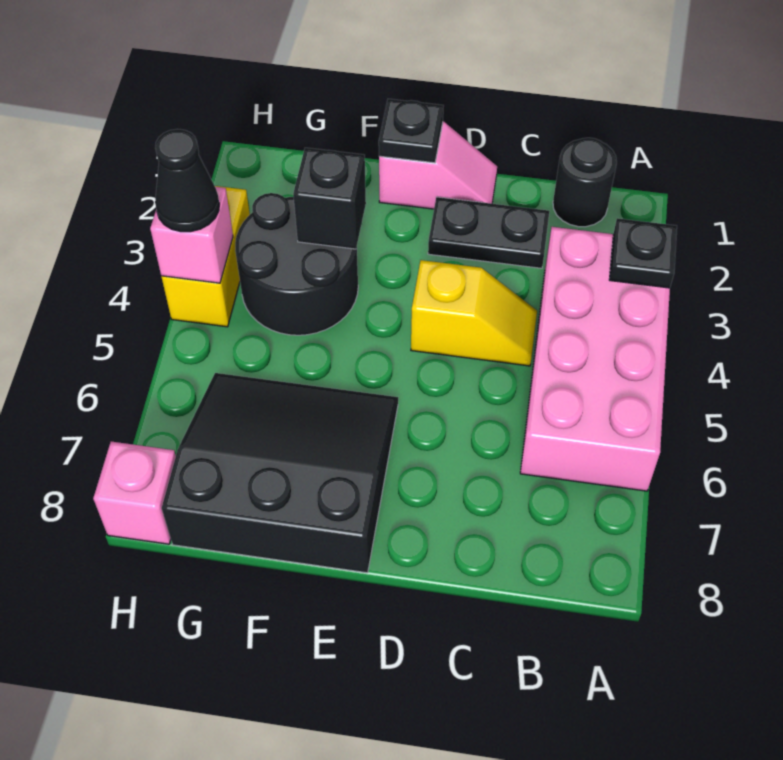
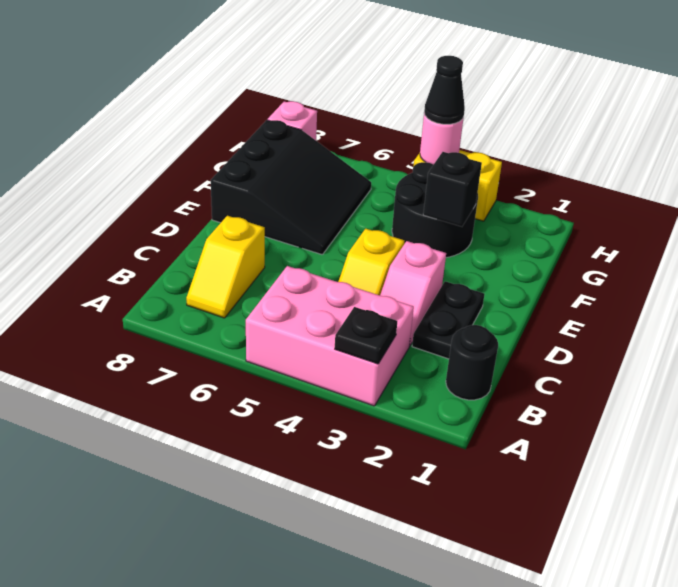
pink brick A3:B6 level 1 -> pink brick A3:B5 level 1
none -> yellow slope B7:C7 level 1 top C
pink slope D1:E1 level 1 top E -> pink slope C3:D3 level 1 top D
black plate E1 level 2 -> none
pink brick H4 level 2 -> pink round brick H4 level 2

